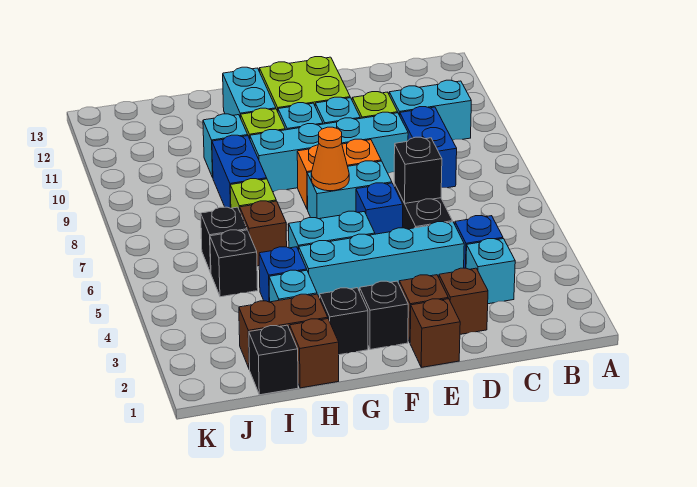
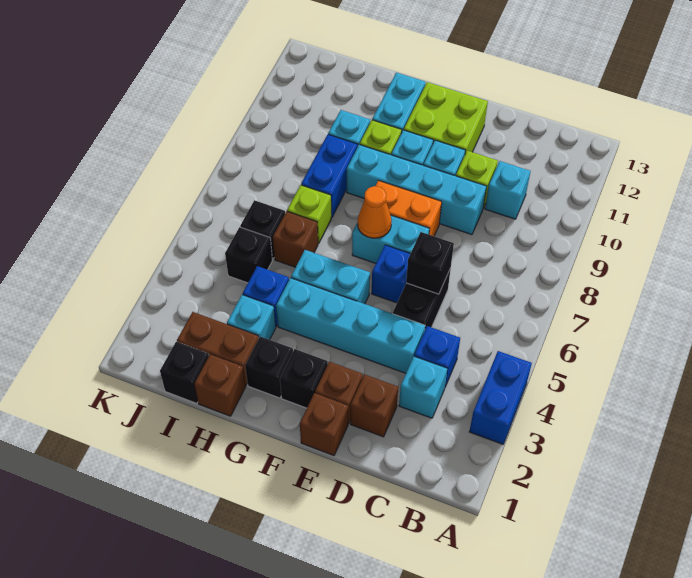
cyan brick B10:C10 level 1 -> cyan brick C10 level 1
blue brick C8:C9 level 1 -> blue brick A3:A4 level 1

